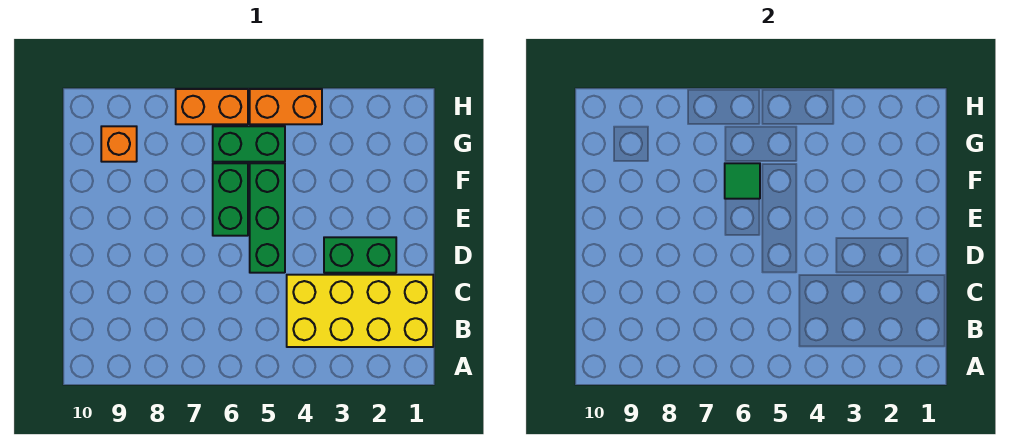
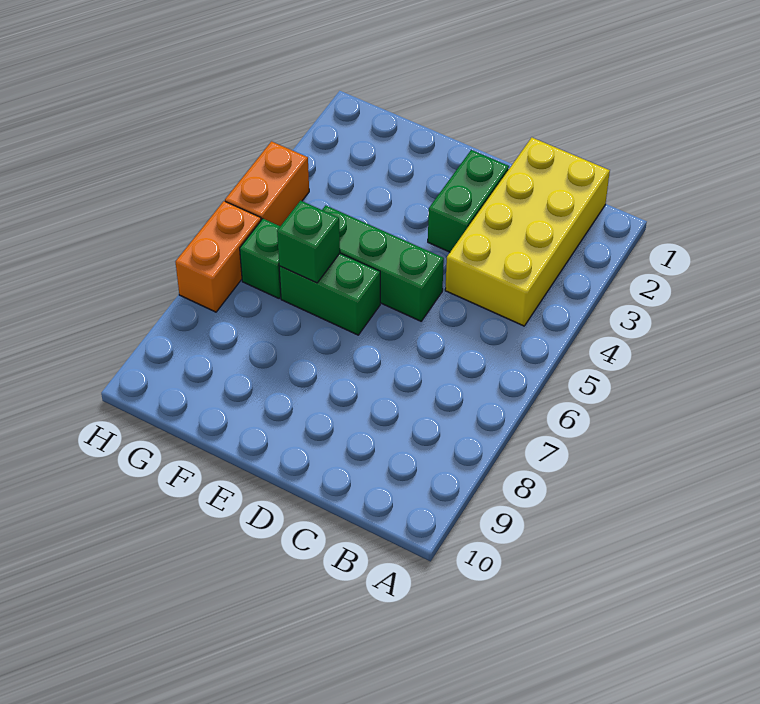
green tile F6 level 2 -> green brick F6 level 2
green brick G5:G6 level 1 -> green brick G6 level 1
orange brick G9 level 1 -> none

